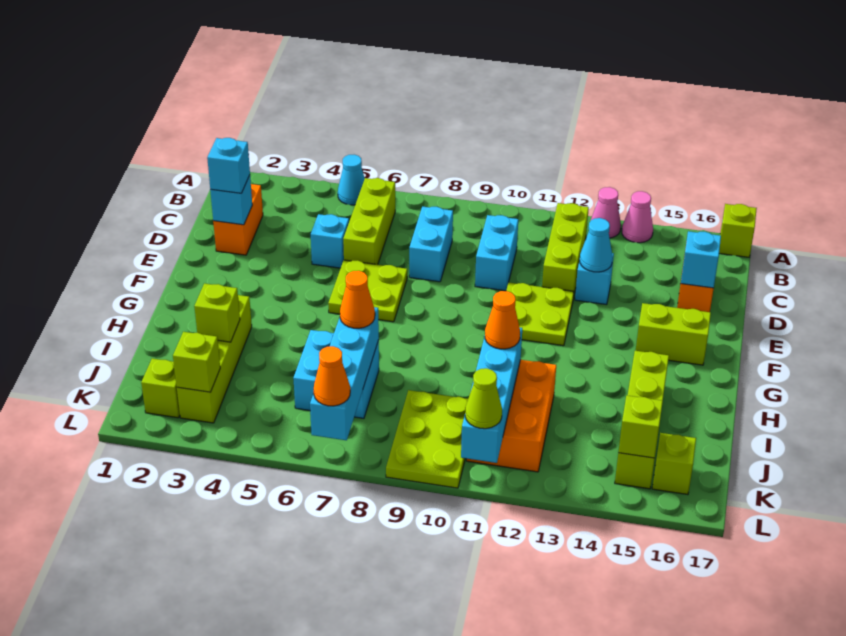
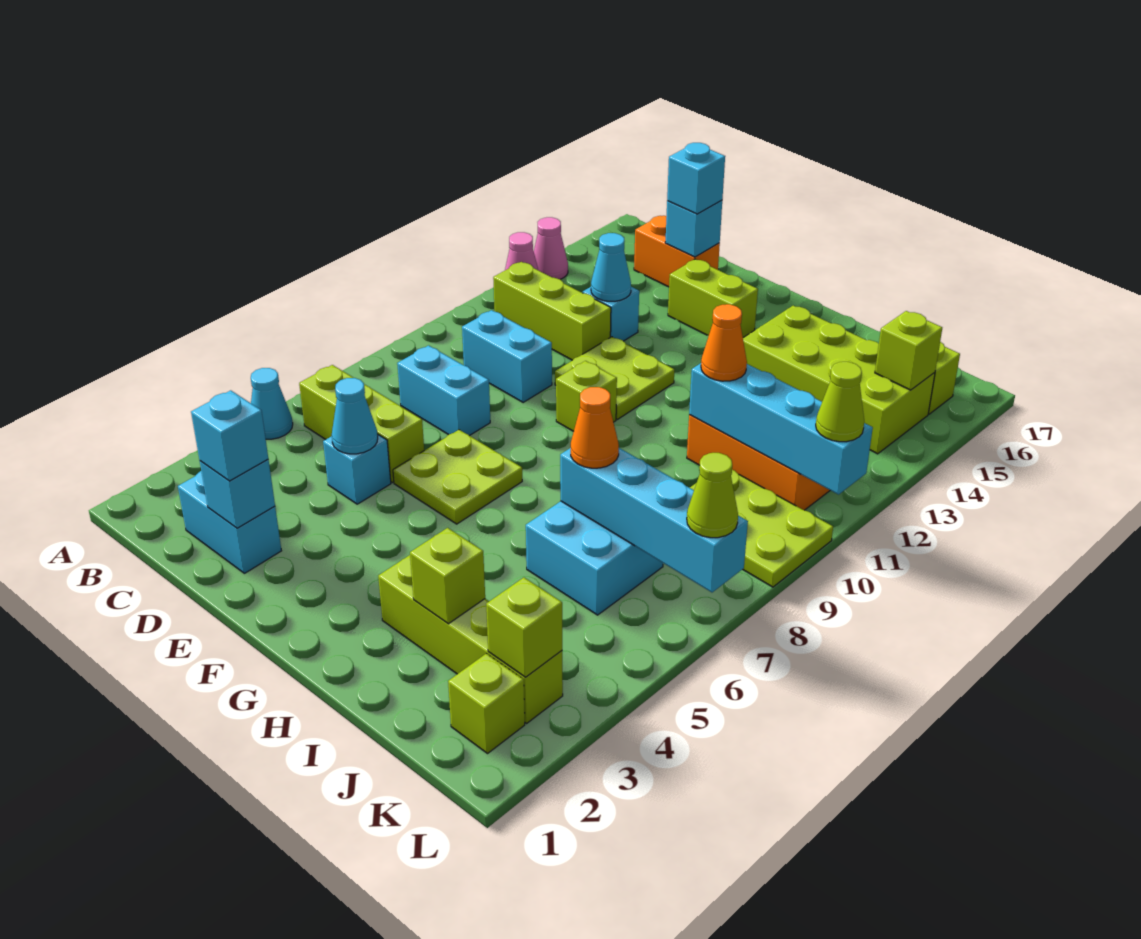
lime brick A17 level 1 -> lime brick F10 level 1
orange brick C2:D2 level 1 -> cyan brick C2:D2 level 1
none -> cyan cone D5 level 2
none -> cyan brick D16 level 3
lime brick F15:F16 level 1 -> lime brick E15:F15 level 1
lime brick H15:K15 level 1 -> lime brick H14:K15 level 1
orange cone L7 level 3 -> lime cone L7 level 3

